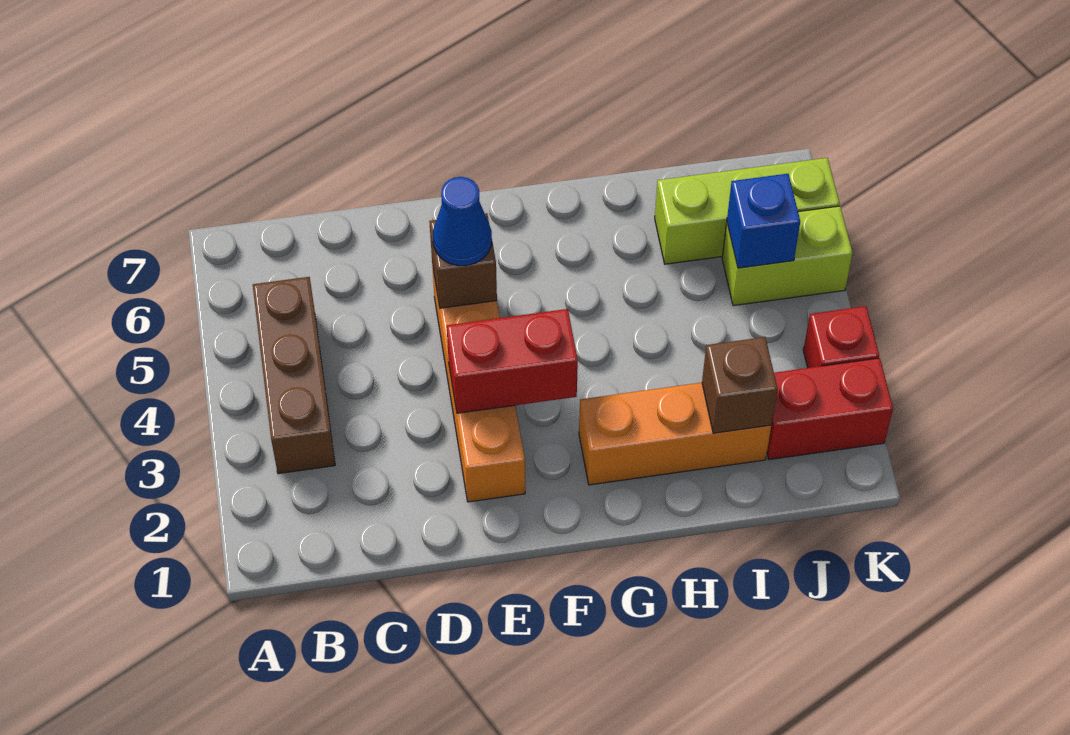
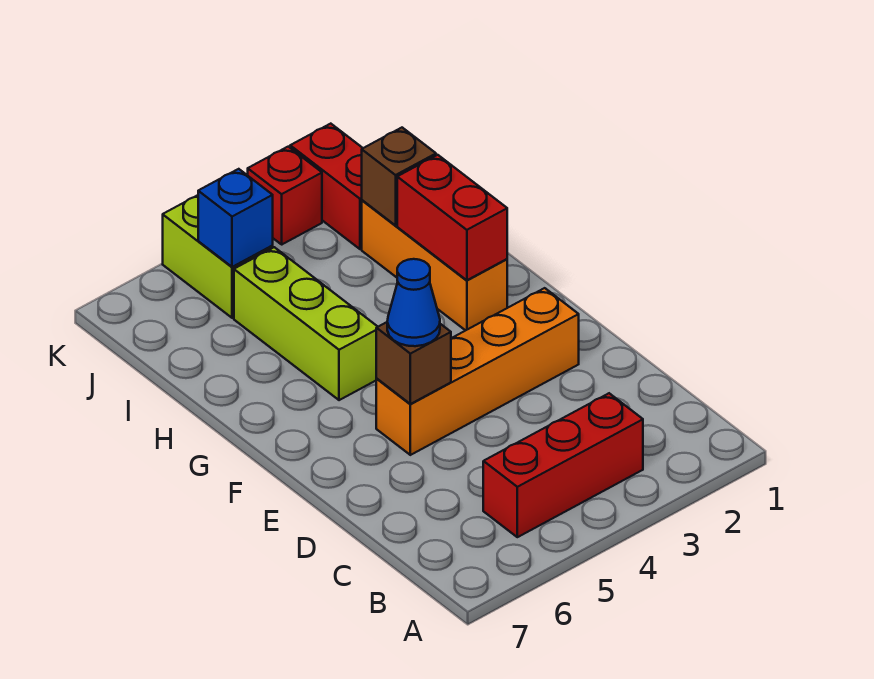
brown brick B3:B5 level 1 -> red brick B3:B5 level 1
red brick E3:F3 level 2 -> red brick G2:H2 level 2
lime brick I6:K6 level 1 -> lime brick G5:I5 level 1

